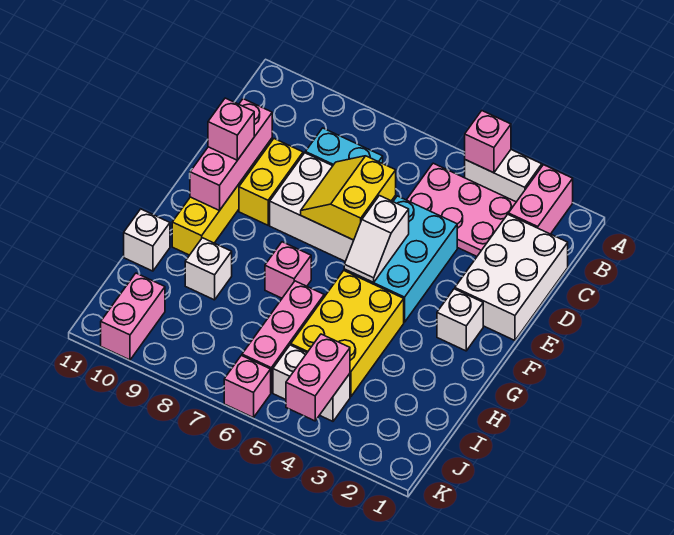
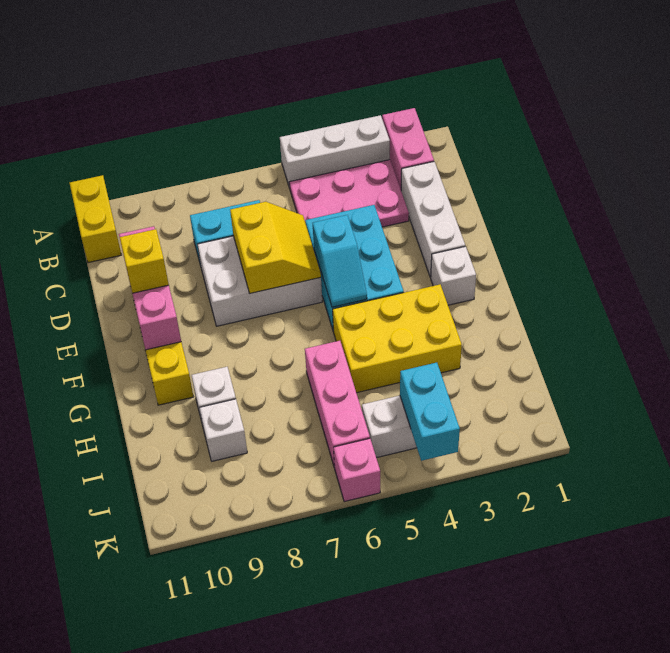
white brick A3:A4 level 1 -> white brick A3:A5 level 1
pink brick A4 level 2 -> none
white brick C1:E2 level 1 -> white brick C2:E2 level 1
yellow slope D6:E7 level 2 top 6 -> yellow slope D6:E7 level 2 top 7
yellow brick D9:E9 level 1 -> yellow brick A11:B11 level 1
white slope E5:F5 level 2 top E -> cyan slope E5:F5 level 2 top E
pink brick E10 level 3 -> yellow brick E10 level 3
yellow brick G4:I5 level 1 -> yellow brick G3:H5 level 1
pink brick G7 level 1 -> none
white brick H11 level 1 -> white brick I9 level 1
pink brick J4:K4 level 2 -> cyan brick J4:K4 level 2
pink brick J10:K10 level 1 -> none

